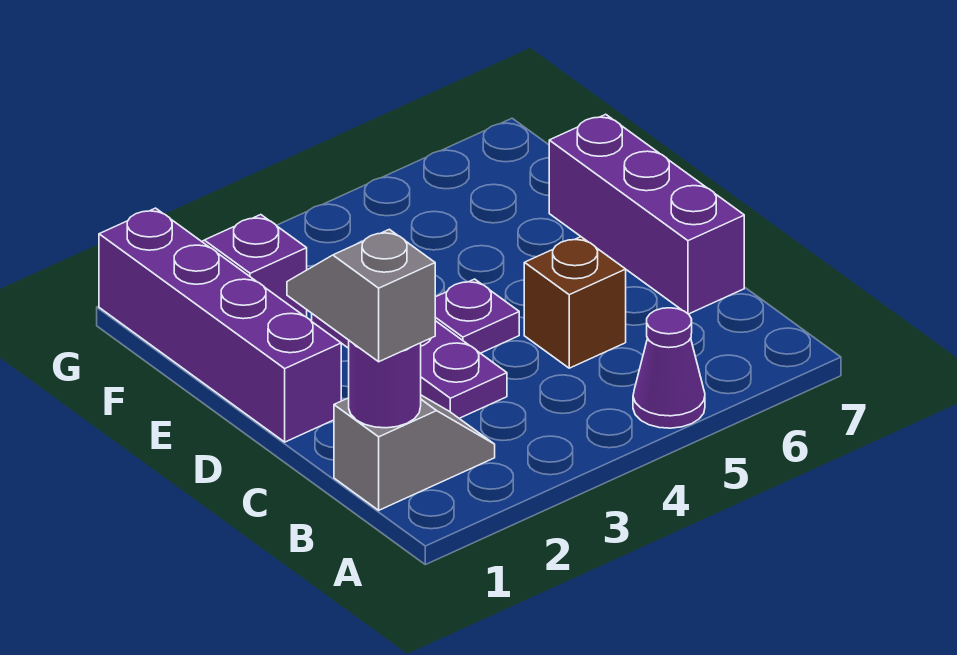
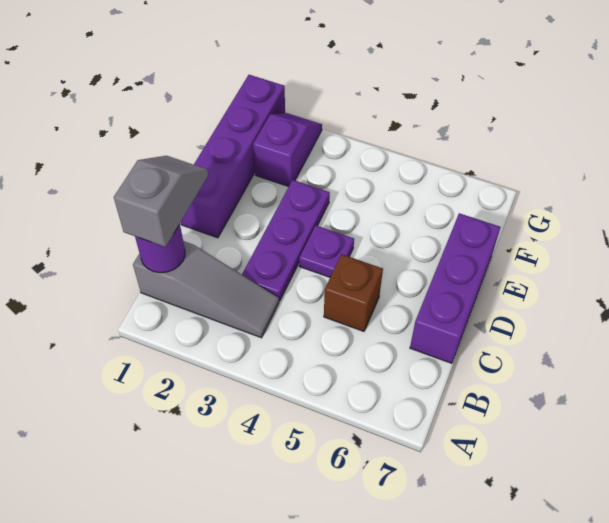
purple cone A5 level 1 -> none
grey slope B1:B2 level 1 top 1 -> grey slope B1:B3 level 1 top 1

